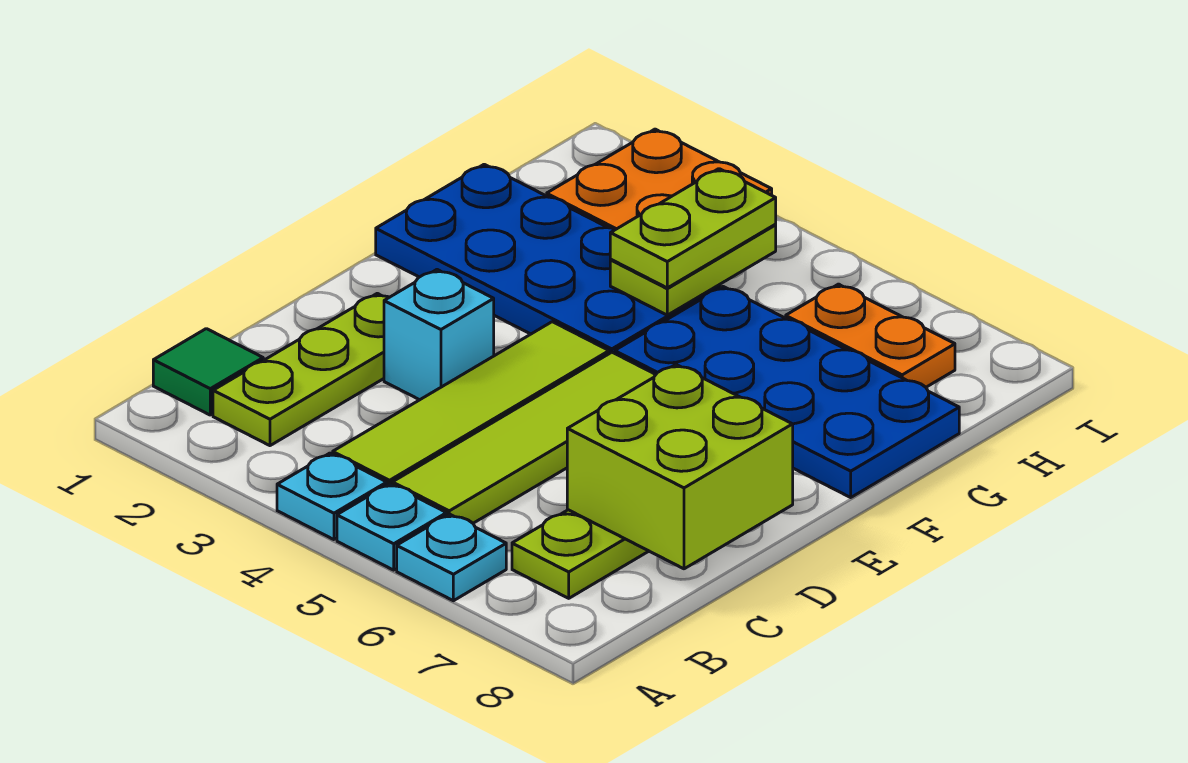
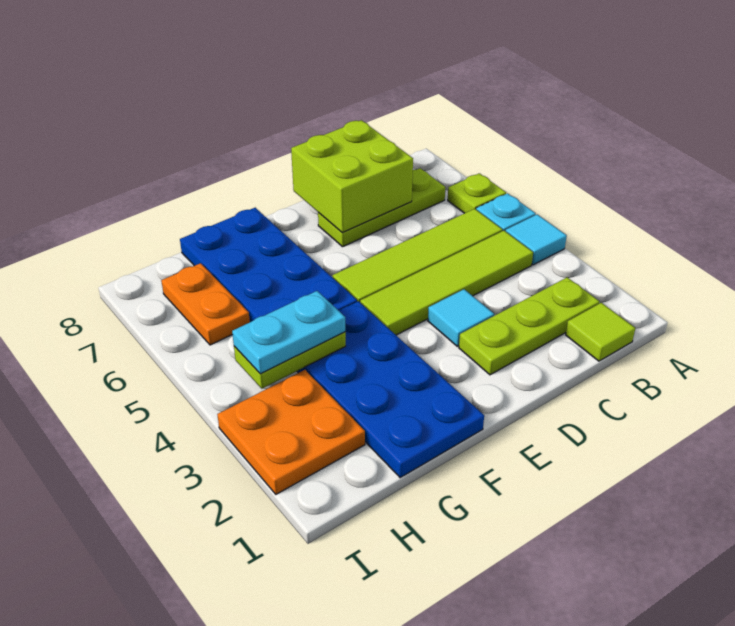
cyan plate A4 level 1 -> cyan tile A4 level 1
cyan plate A6 level 1 -> lime plate A6 level 1
green tile B1 level 1 -> lime tile B1 level 1
cyan brick D3 level 1 -> cyan tile D3 level 1
lime plate G4:H4 level 3 -> cyan plate G4:H4 level 3

